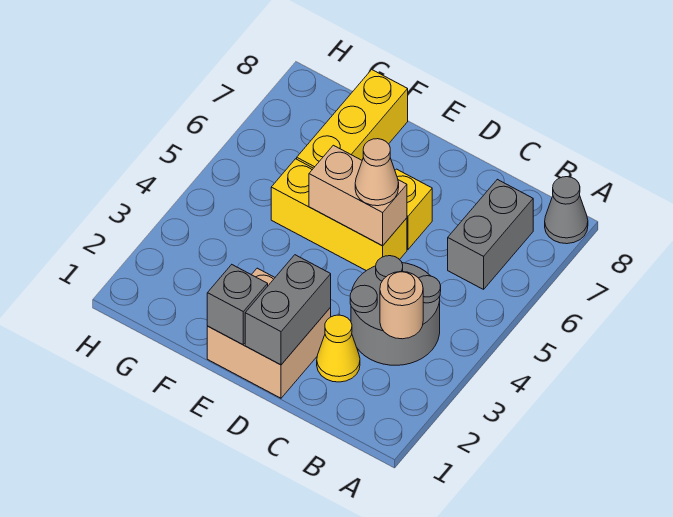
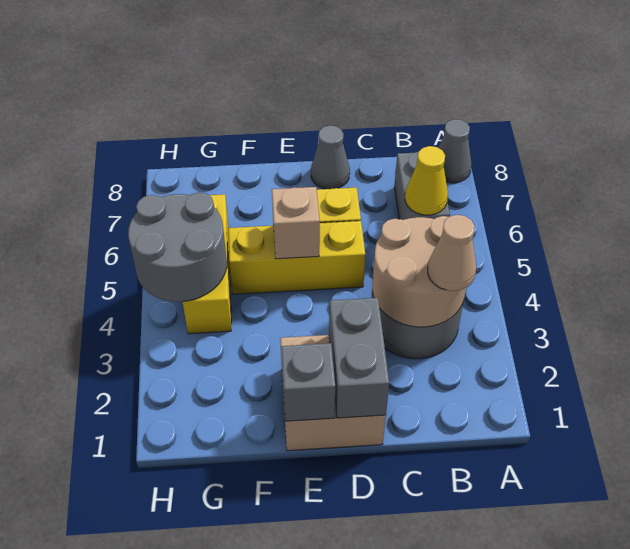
tan round brick B3 level 2 -> tan round brick B3:C4 level 2
yellow cone C2 level 1 -> yellow cone B6 level 2
tan brick D5:E5 level 2 -> tan brick E5 level 2
tan cone D5 level 3 -> tan cone B3 level 3
none -> grey cone D8 level 1
yellow brick F6:F8 level 1 -> yellow brick G4:G6 level 1
none -> grey round brick G4:H5 level 2

